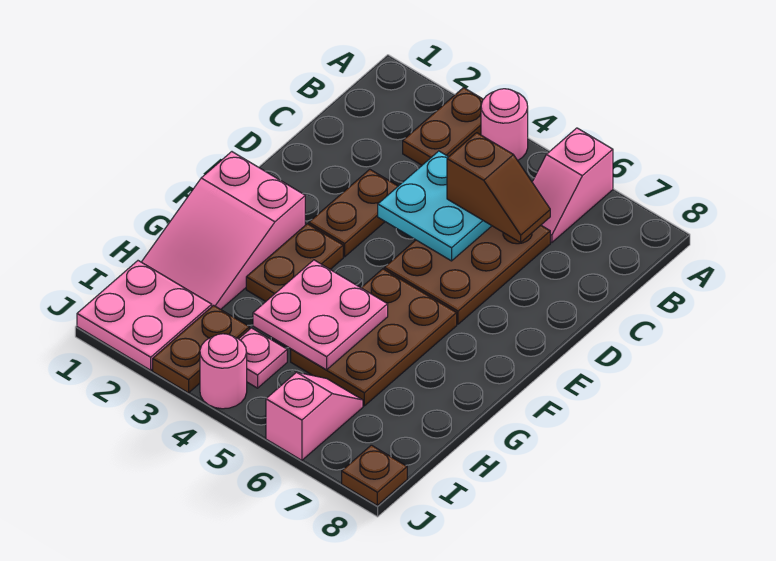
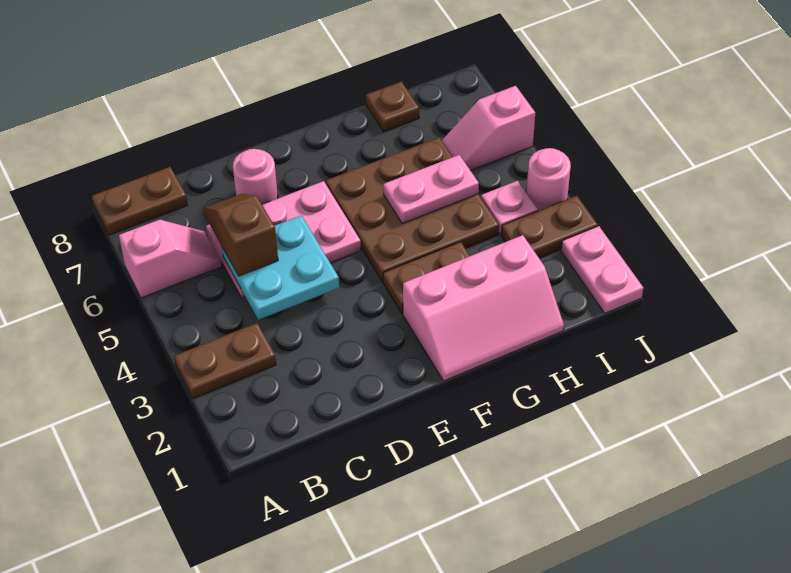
pink round brick A4 level 1 -> pink round brick D7 level 1
brown plate C5:E6 level 1 -> pink plate C5:E6 level 1
brown plate D3:E3 level 1 -> brown plate A8:B8 level 1
pink slope F1:H2 level 1 top F -> pink slope F1:H2 level 1 top 2
brown plate F5:H6 level 1 -> brown plate F4:H6 level 1
pink plate G4:H5 level 2 -> pink plate G5:H5 level 2
pink plate I1:J2 level 1 -> pink plate J1:J2 level 1
brown plate J8 level 1 -> brown plate H8 level 1

